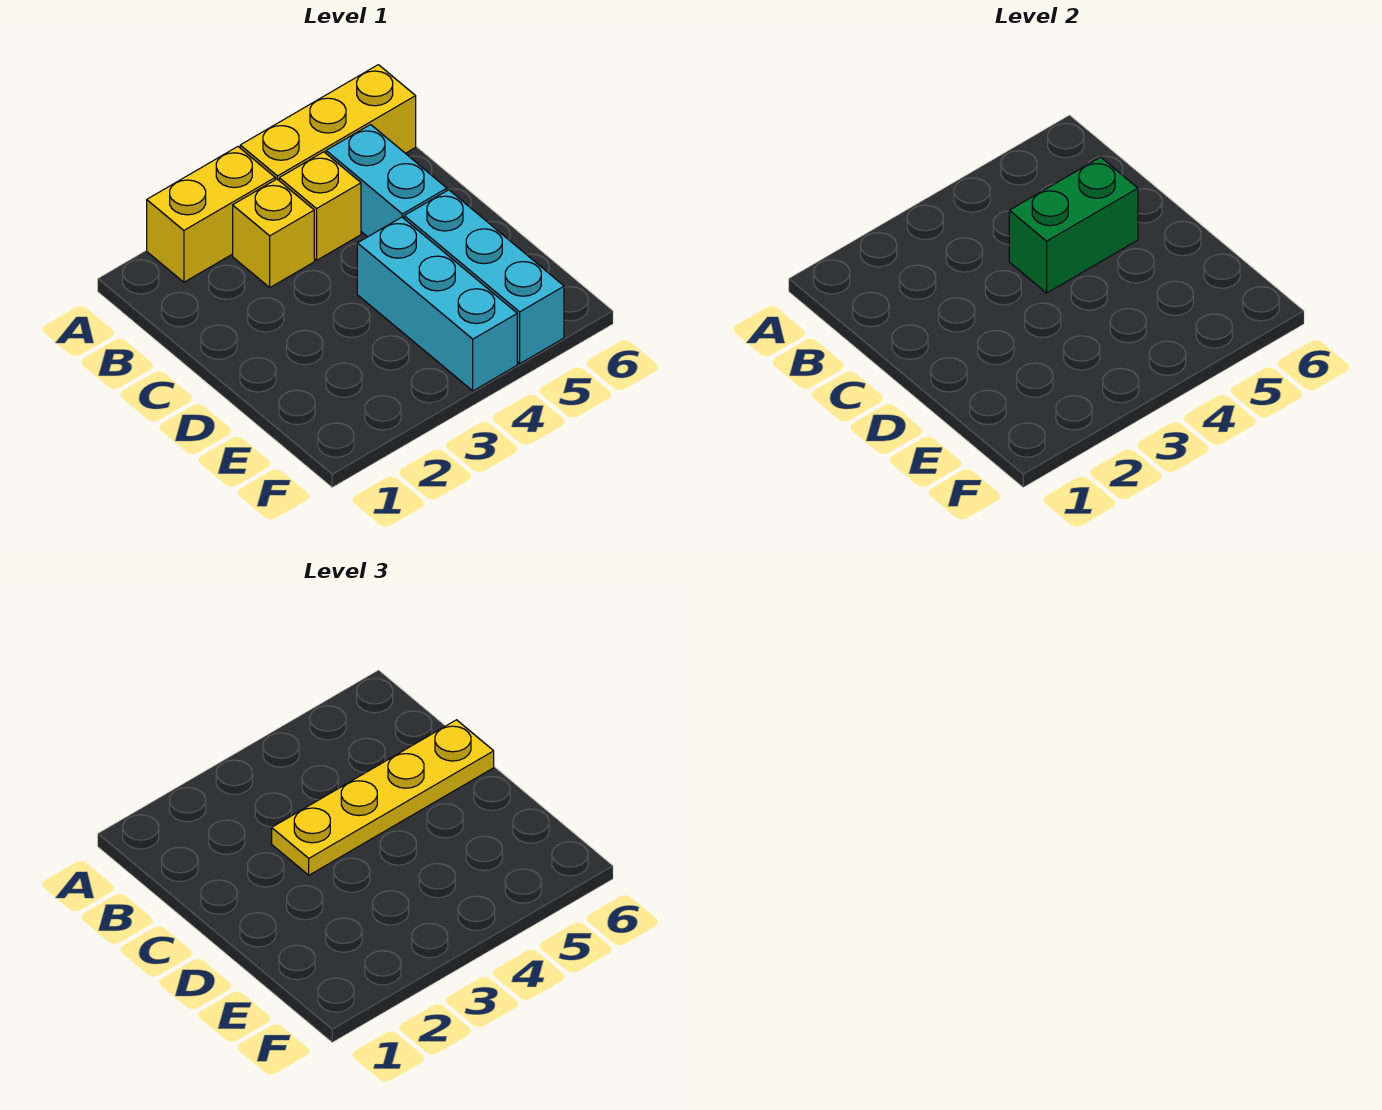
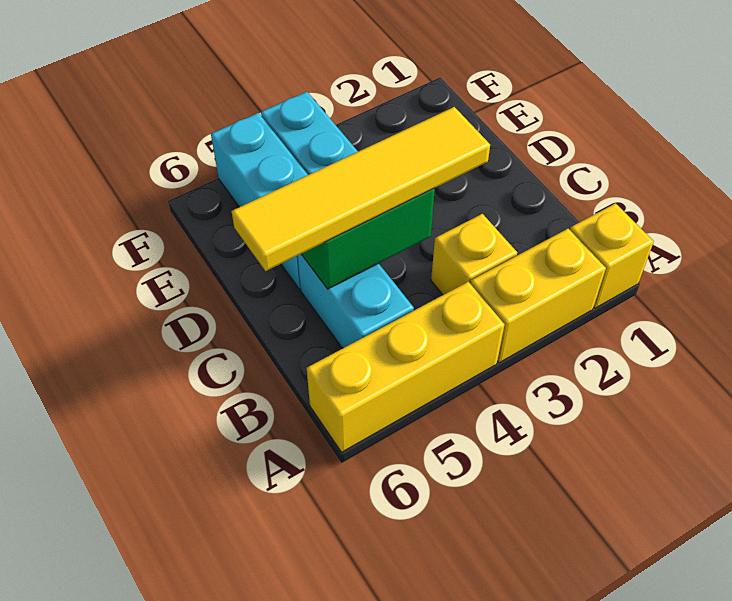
yellow brick B4 level 1 -> yellow brick A1 level 1
yellow plate C3:C6 level 3 -> yellow tile C3:C6 level 3

